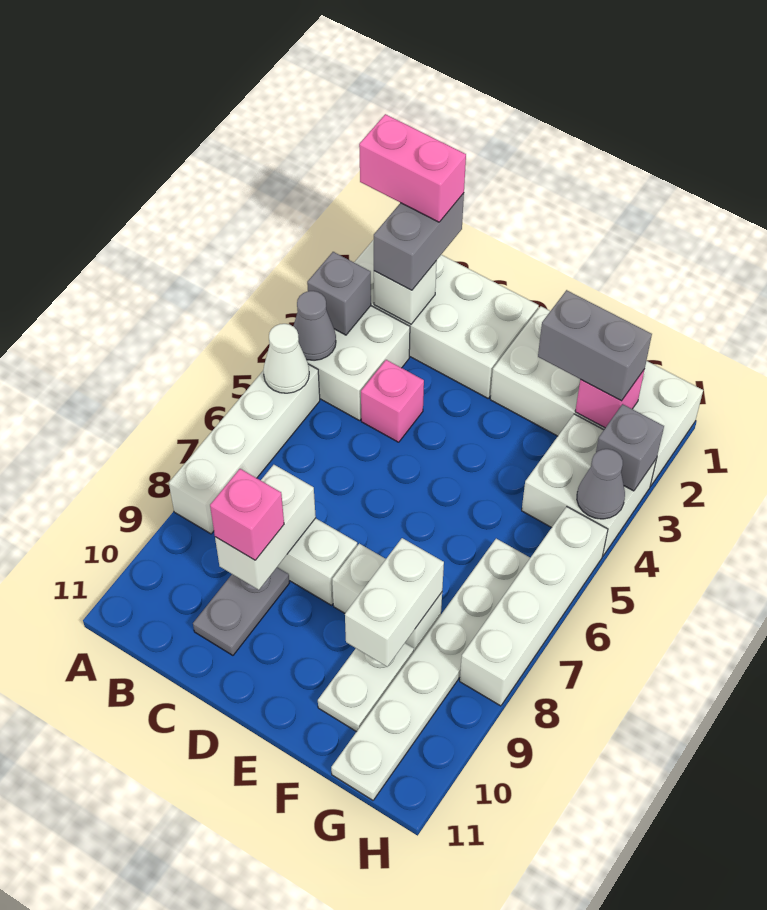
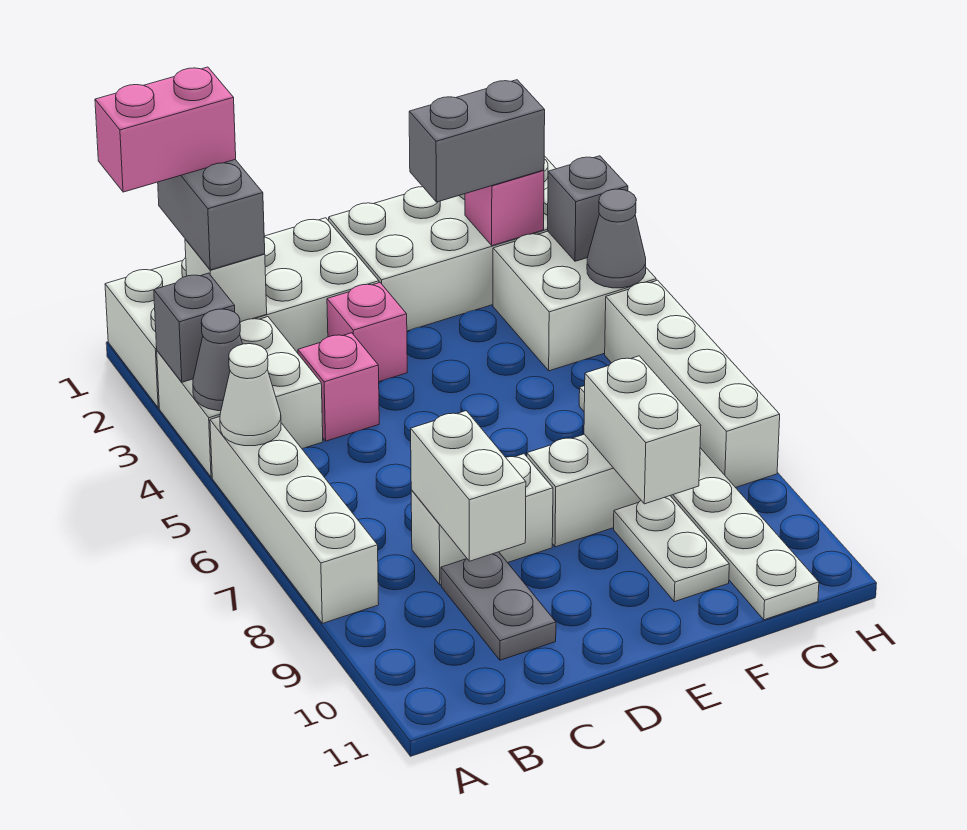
pink brick C9 level 3 -> pink brick D3 level 1

